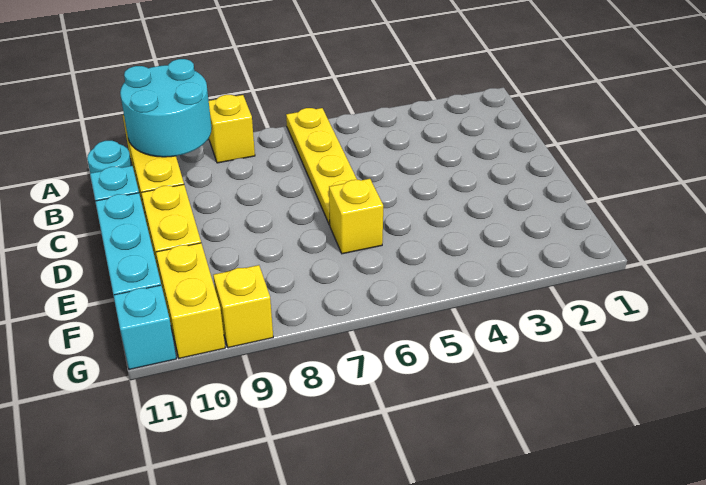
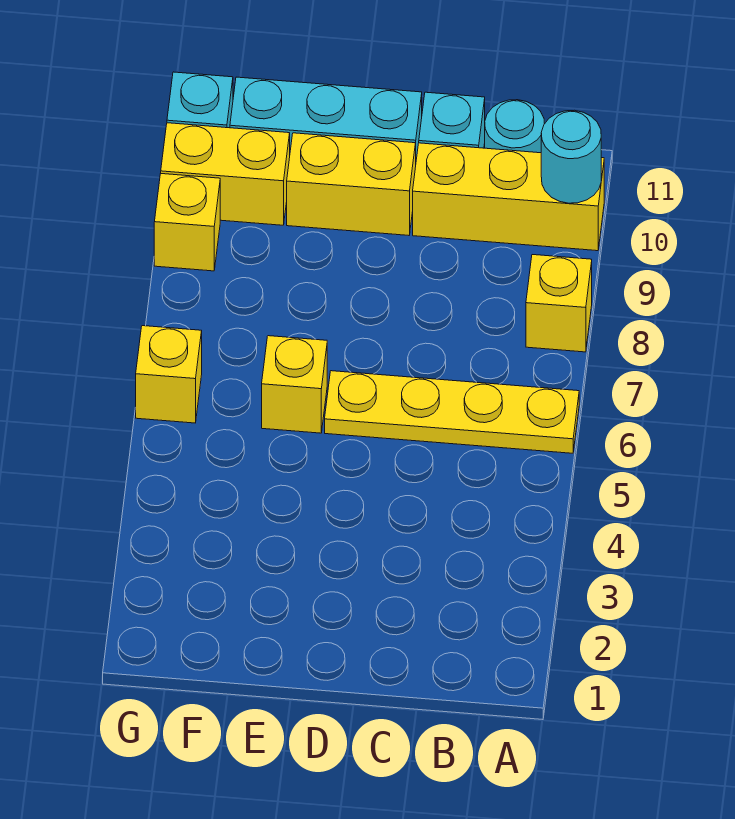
cyan round brick A9:B10 level 2 -> cyan round brick A10 level 2
none -> yellow brick G6 level 1

